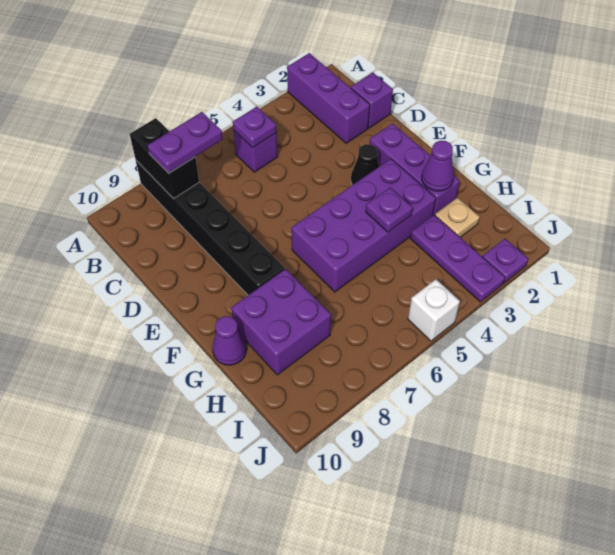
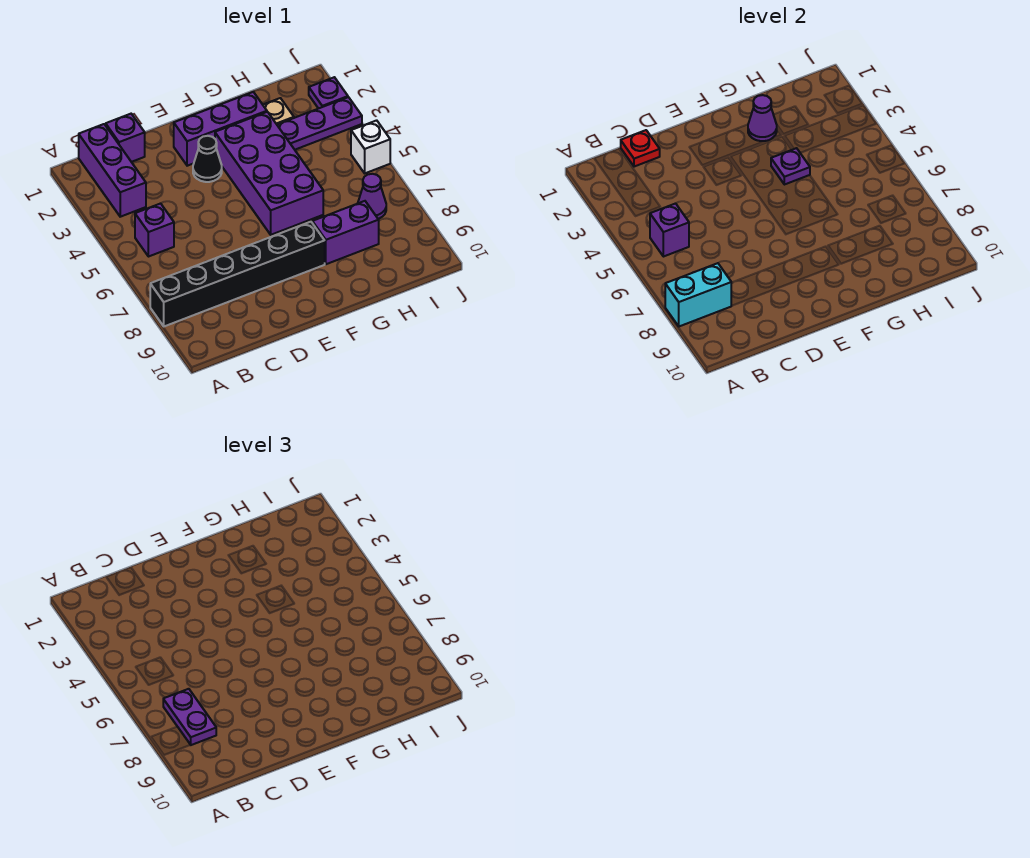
purple brick A2:C2 level 1 -> purple brick B1:B3 level 1
black brick A8:B8 level 2 -> cyan brick A8:B8 level 2
purple plate B5 level 2 -> purple brick B5 level 2
none -> red plate C1 level 2
purple brick G8:H9 level 1 -> purple brick G8:H8 level 1
purple cone G10 level 1 -> purple cone I7 level 1

